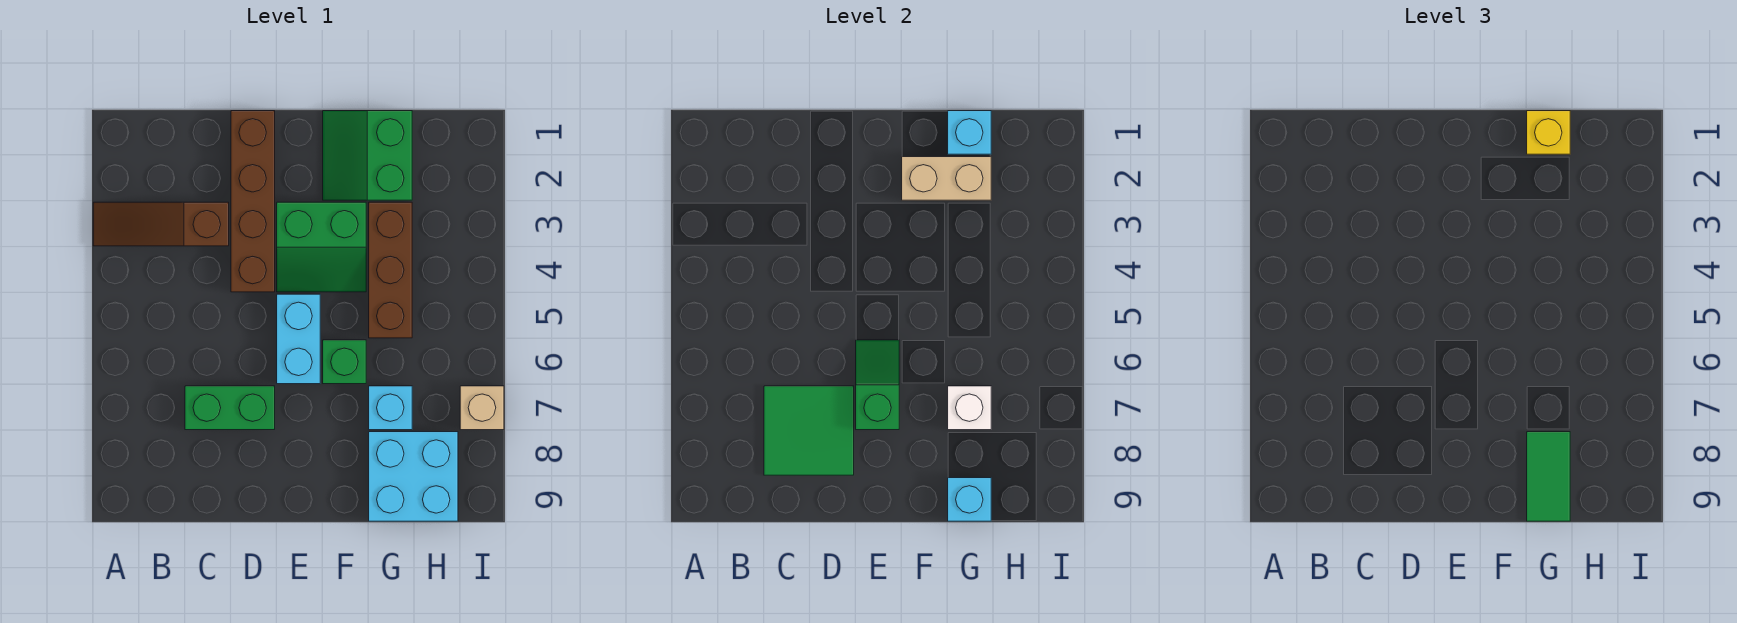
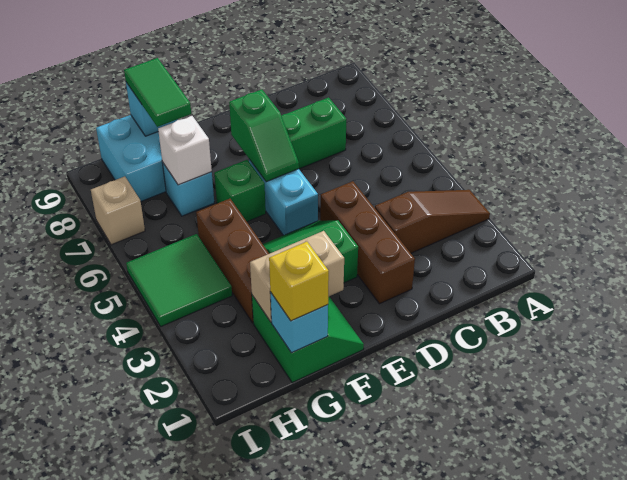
green tile C7:D8 level 2 -> green tile H4:I5 level 1
brown brick D1:D4 level 1 -> brown brick D2:D4 level 1

